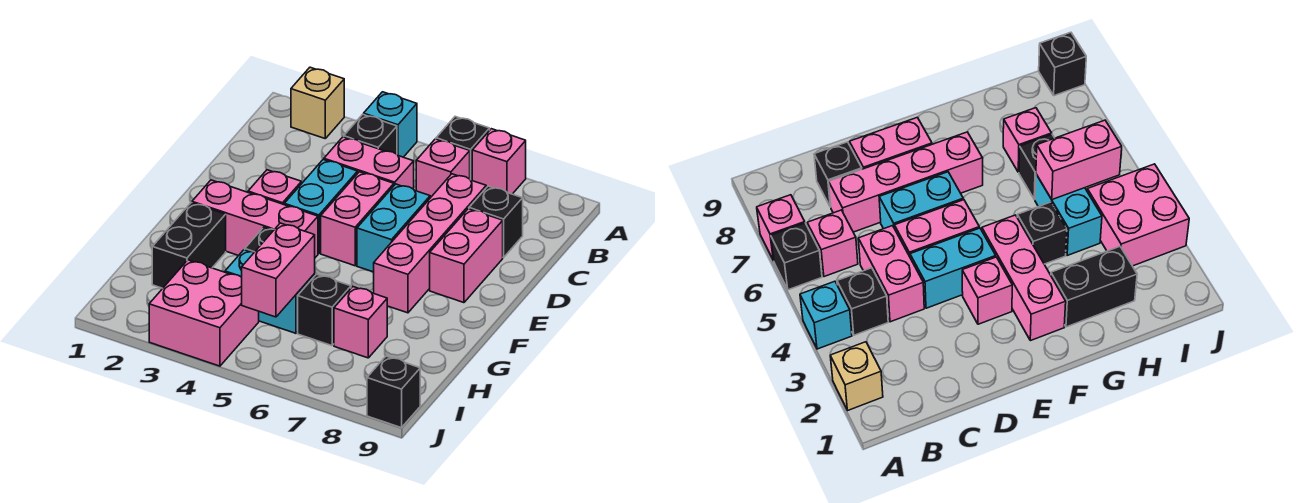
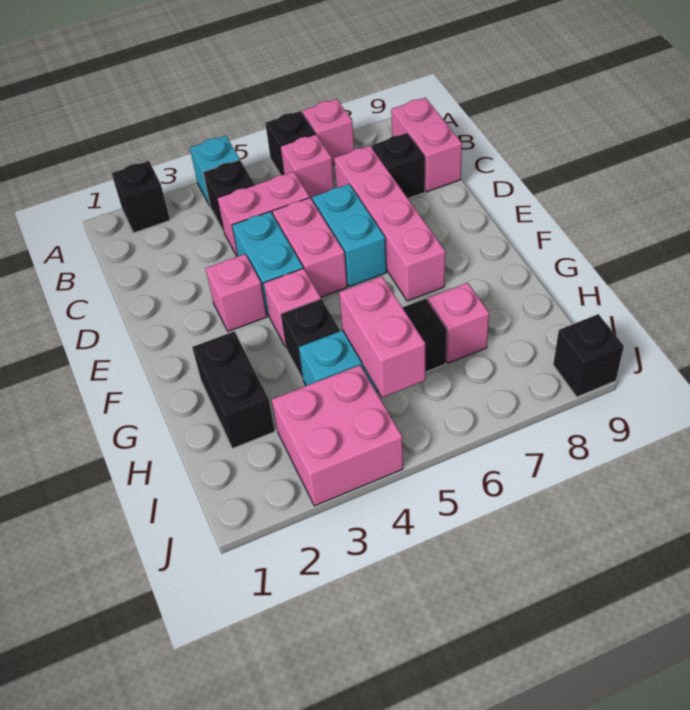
tan brick A2 level 1 -> black brick A2 level 1
pink brick D8:E8 level 1 -> pink brick B9:C9 level 1
pink brick F2:F4 level 1 -> pink brick F4 level 1

